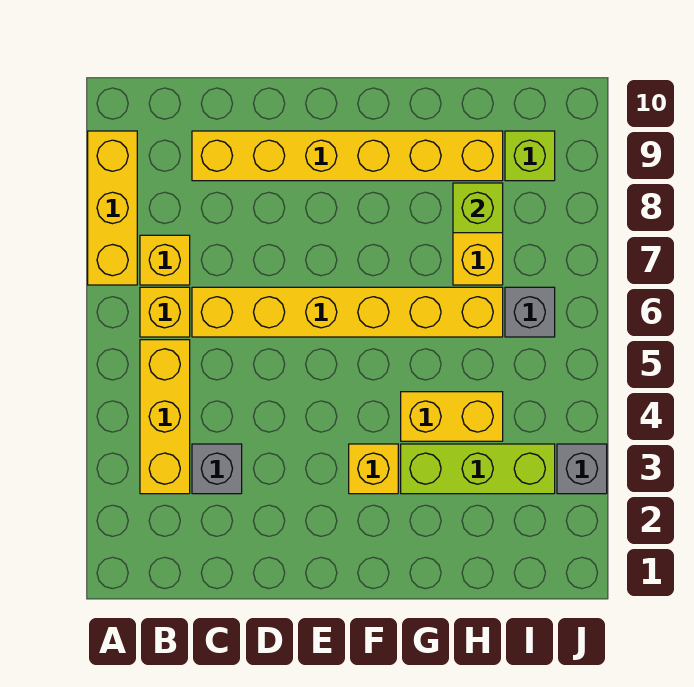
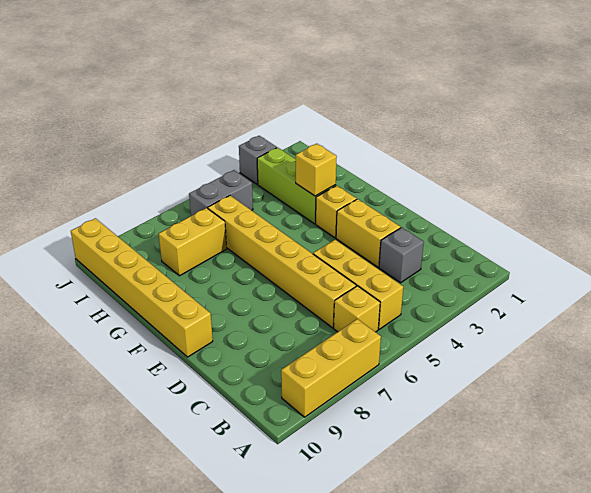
yellow brick B3:B5 level 1 -> yellow brick B5:D5 level 1
yellow brick B7 level 1 -> yellow brick G3 level 2
yellow brick C9:H9 level 1 -> yellow brick E10:J10 level 1
yellow brick G4:H4 level 1 -> yellow brick D3:E3 level 1
lime brick H8 level 2 -> none
grey brick I6 level 1 -> grey brick I5:I6 level 1
lime brick I9 level 1 -> none

